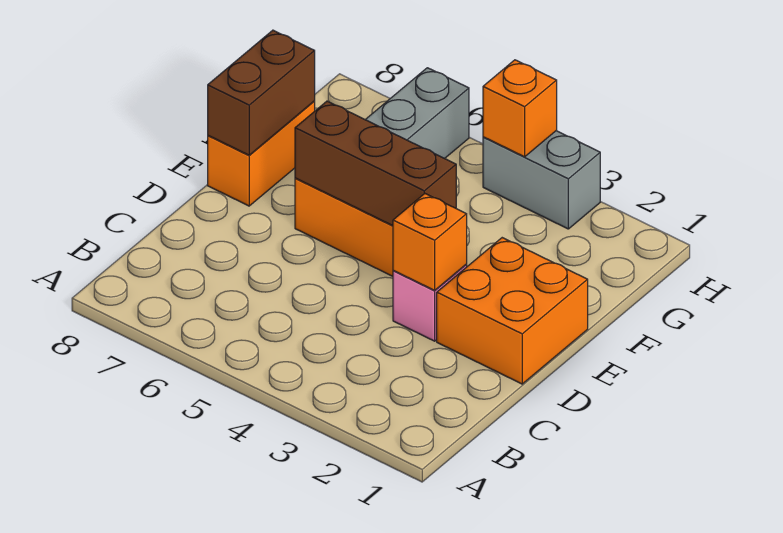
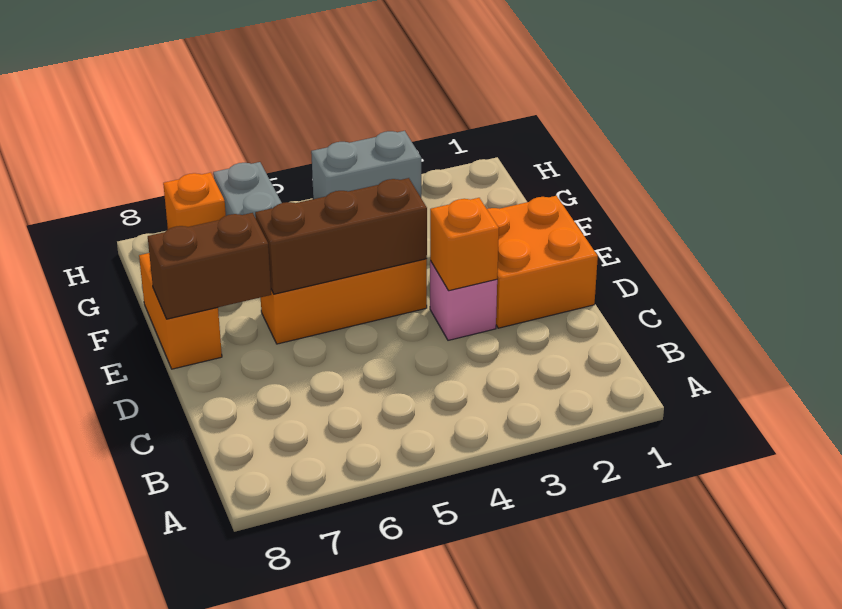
brown brick E8:F8 level 2 -> brown brick E7:E8 level 2
orange brick H4 level 2 -> orange brick H7 level 1

